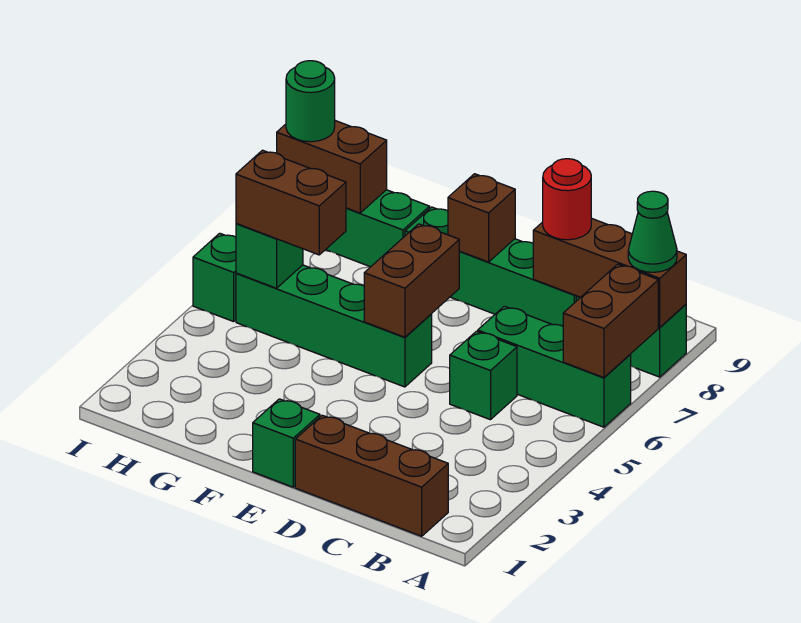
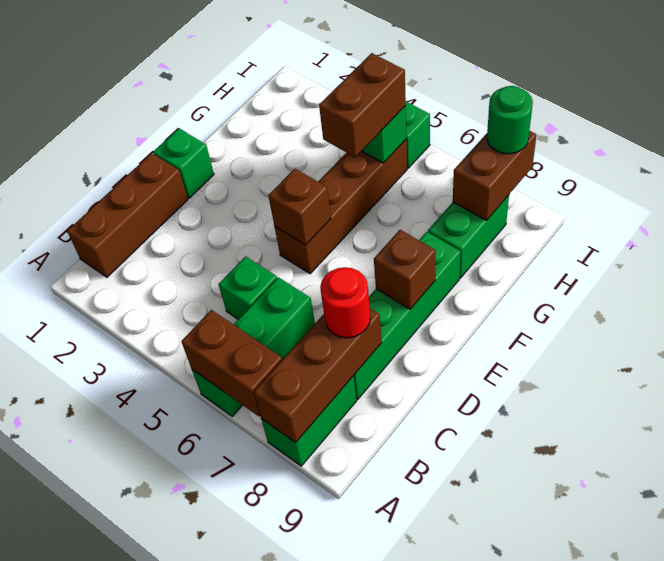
green cone A8 level 3 -> none
green brick E5:H5 level 1 -> brown brick E5:H5 level 1
brown brick E5:E6 level 2 -> brown brick E5 level 2

